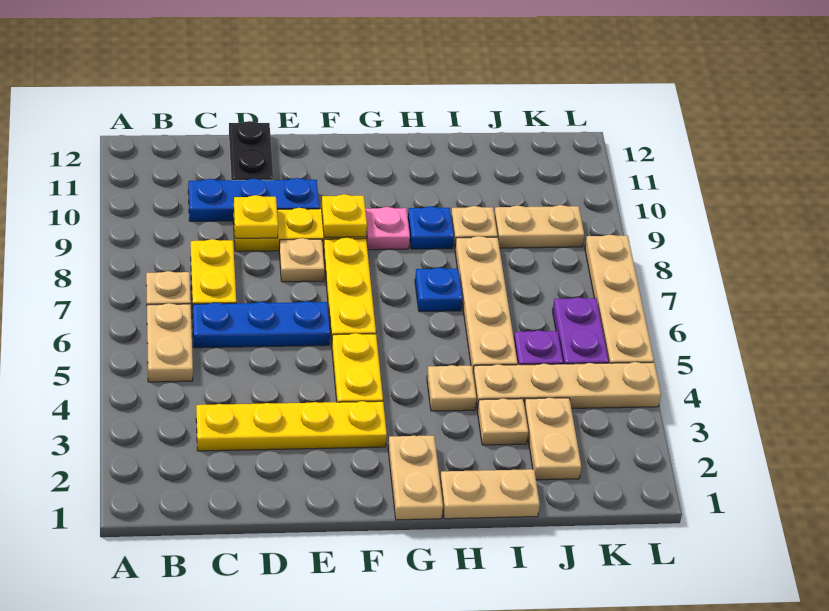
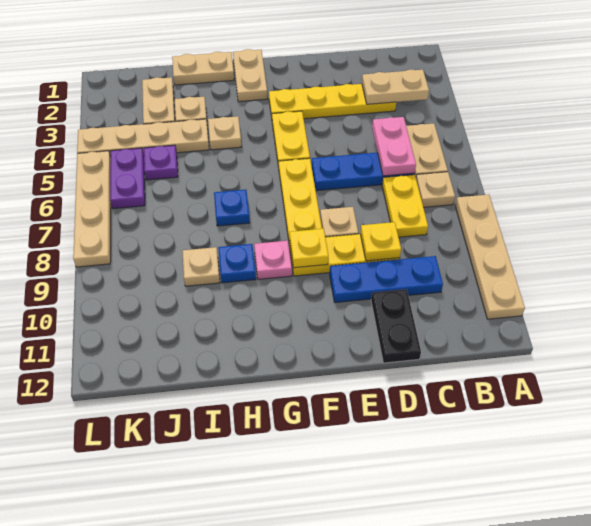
none -> pink plate C5:C6 level 2
tan plate I5:I8 level 1 -> tan plate A8:A11 level 1
tan plate J9:K9 level 1 -> tan plate B3:C3 level 2

